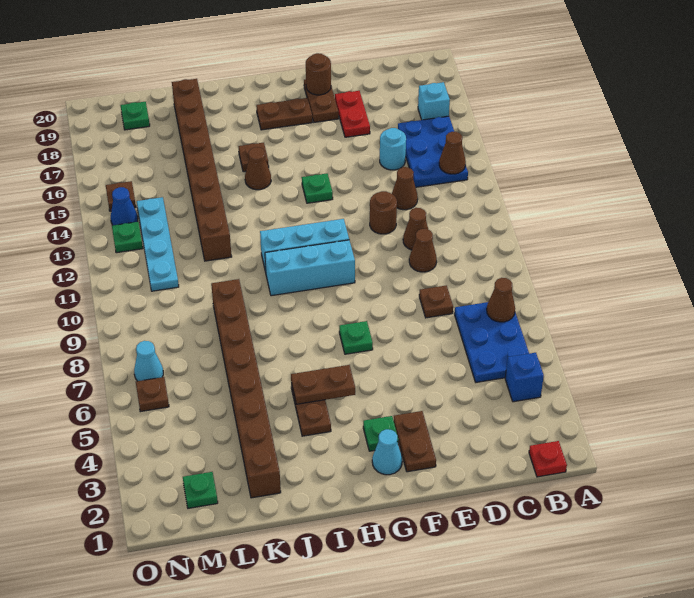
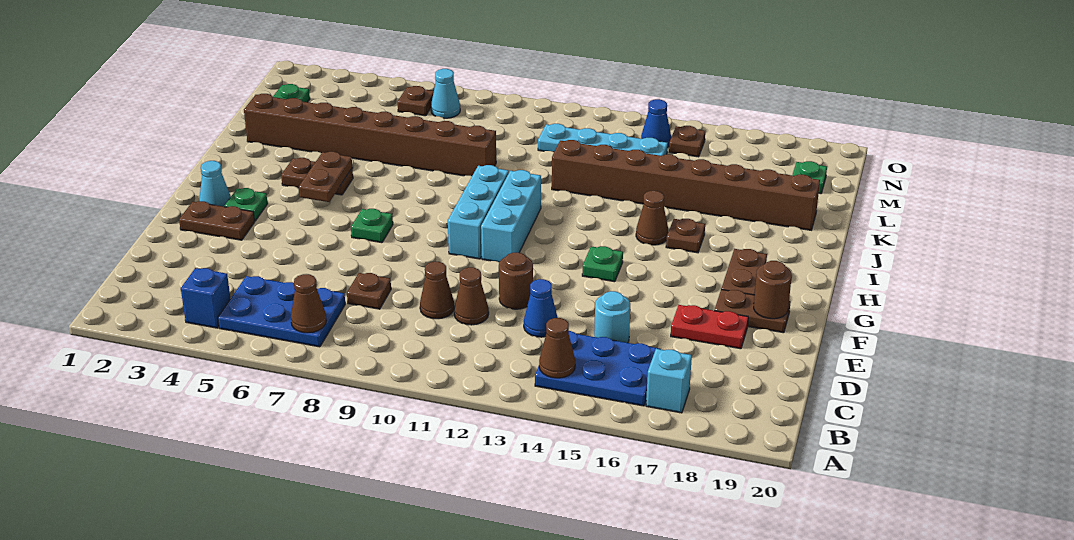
red plate B1 level 1 -> none
brown cone D13 level 1 -> blue cone D13 level 1
green plate N13 level 1 -> none

